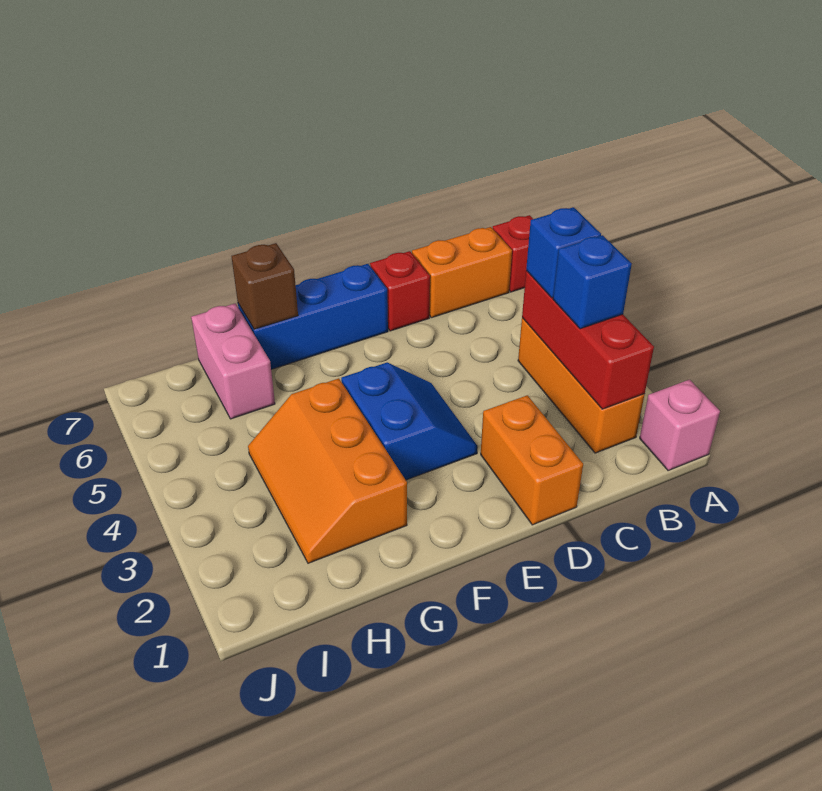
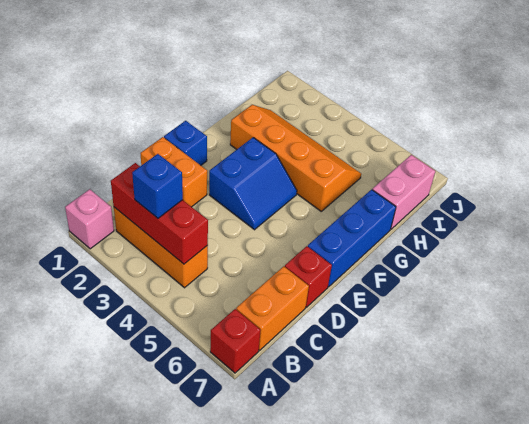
blue brick B4 level 3 -> blue brick E1 level 1
blue slope E3:F4 level 1 top F -> blue slope E3:F4 level 1 top 3
orange slope G2:H4 level 1 top G -> orange slope G2:H5 level 1 top G
brown brick G7 level 2 -> none
pink brick H6:H7 level 1 -> pink brick H7:I7 level 1

